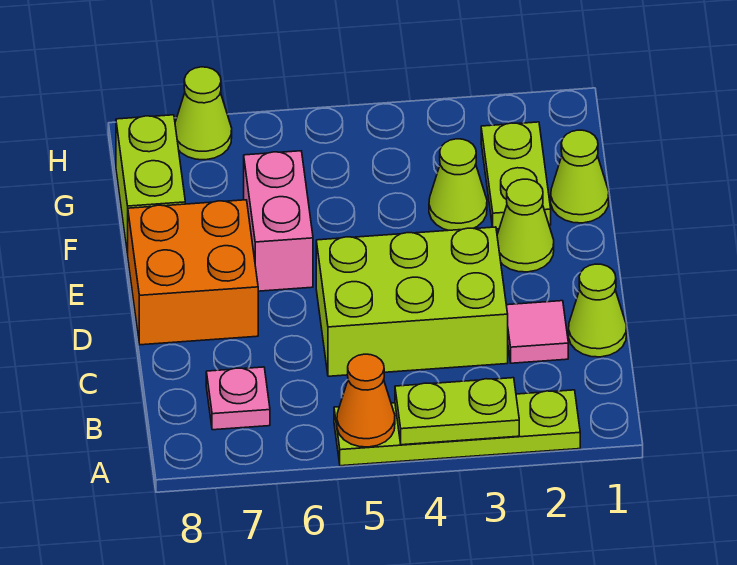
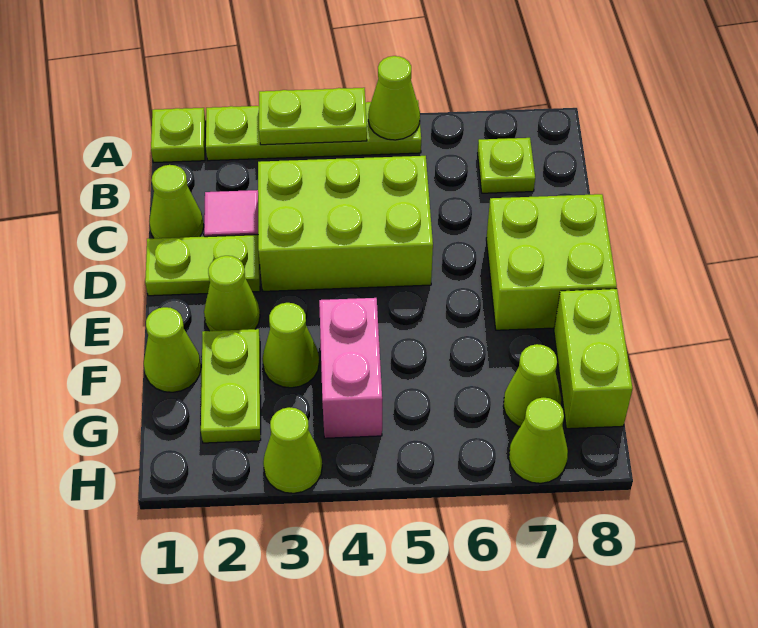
none -> lime plate A1 level 1
orange cone A5 level 2 -> lime cone A5 level 2
pink plate B7 level 1 -> lime plate B7 level 1
none -> lime plate D1:D2 level 1
orange brick D7:E8 level 1 -> lime brick D7:E8 level 1
pink brick E6:F6 level 1 -> pink brick F4:G4 level 1
none -> lime cone G7 level 1
none -> lime cone H3 level 1

